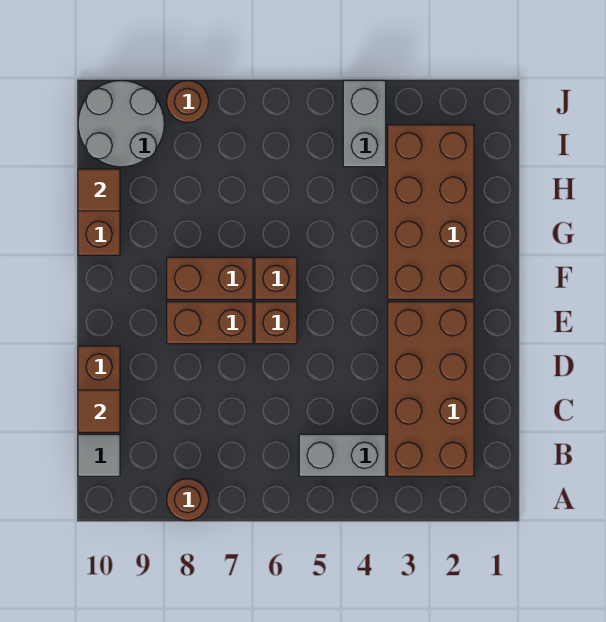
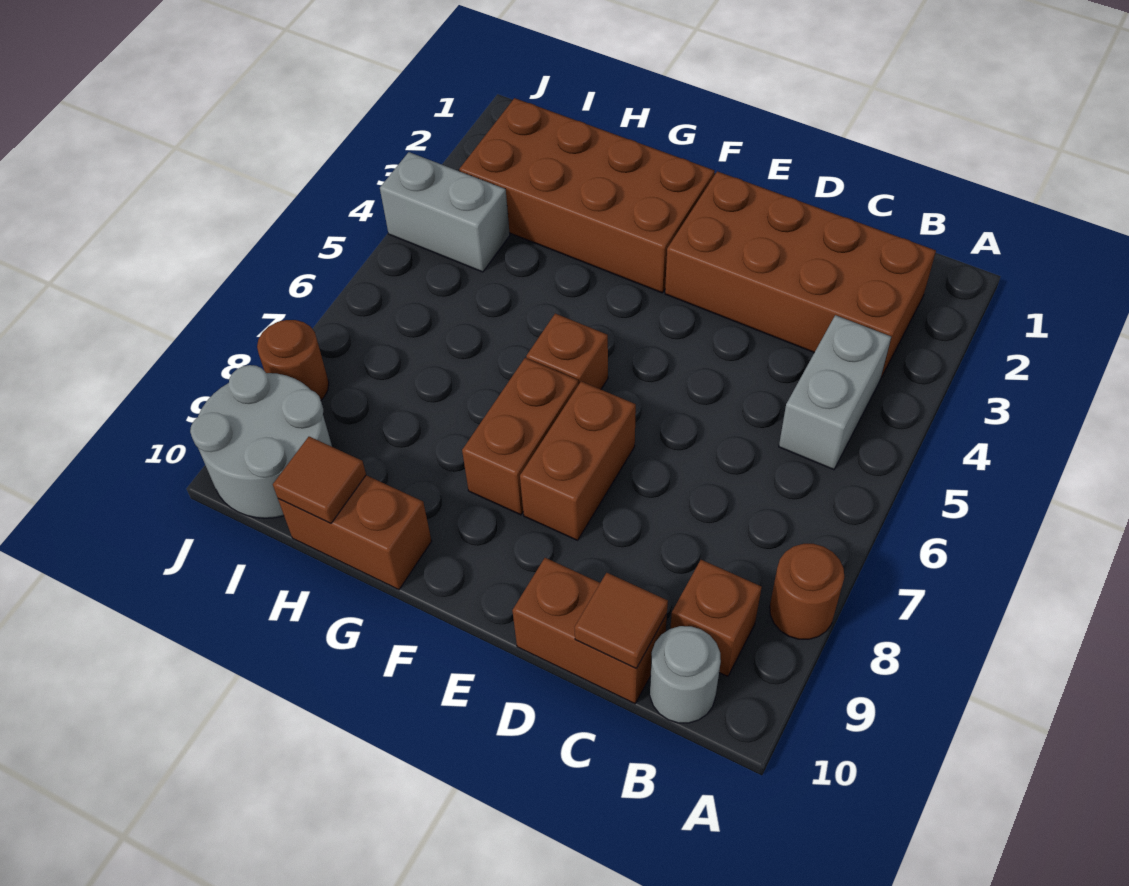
grey tile B10 level 1 -> grey round brick B10 level 1
brown brick E6 level 1 -> brown brick B9 level 1

